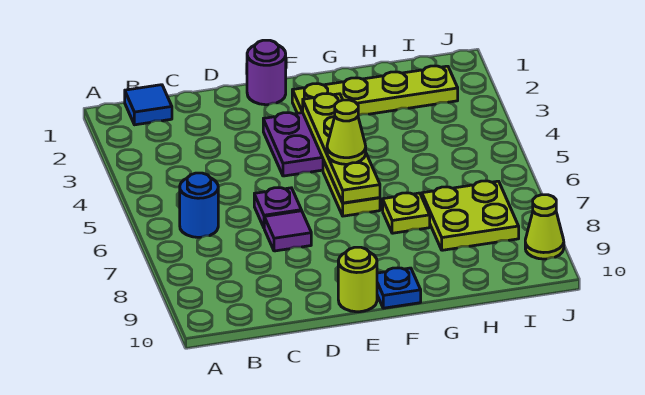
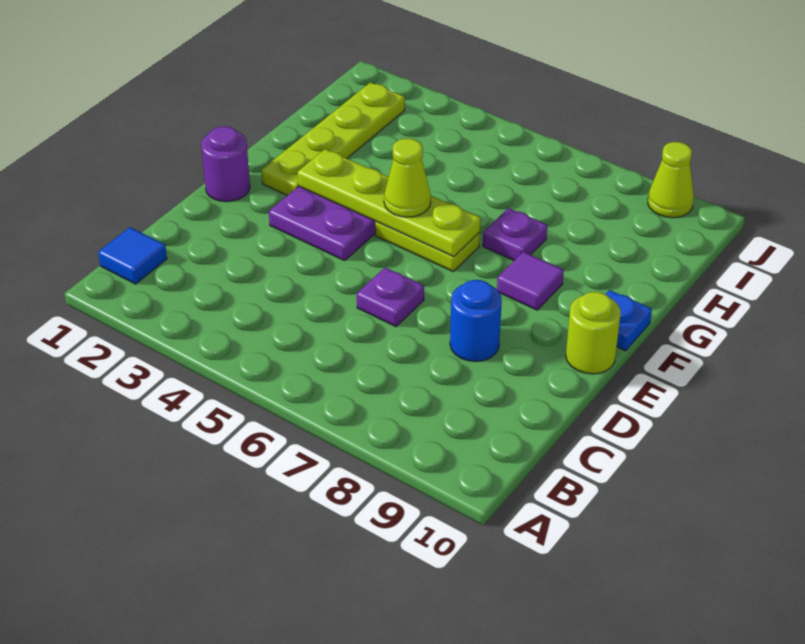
blue round brick B6 level 1 -> blue round brick D8 level 1
purple tile D7 level 1 -> purple tile F8 level 1
lime plate G7 level 1 -> purple plate G7 level 1
lime plate H7:I8 level 1 -> none

